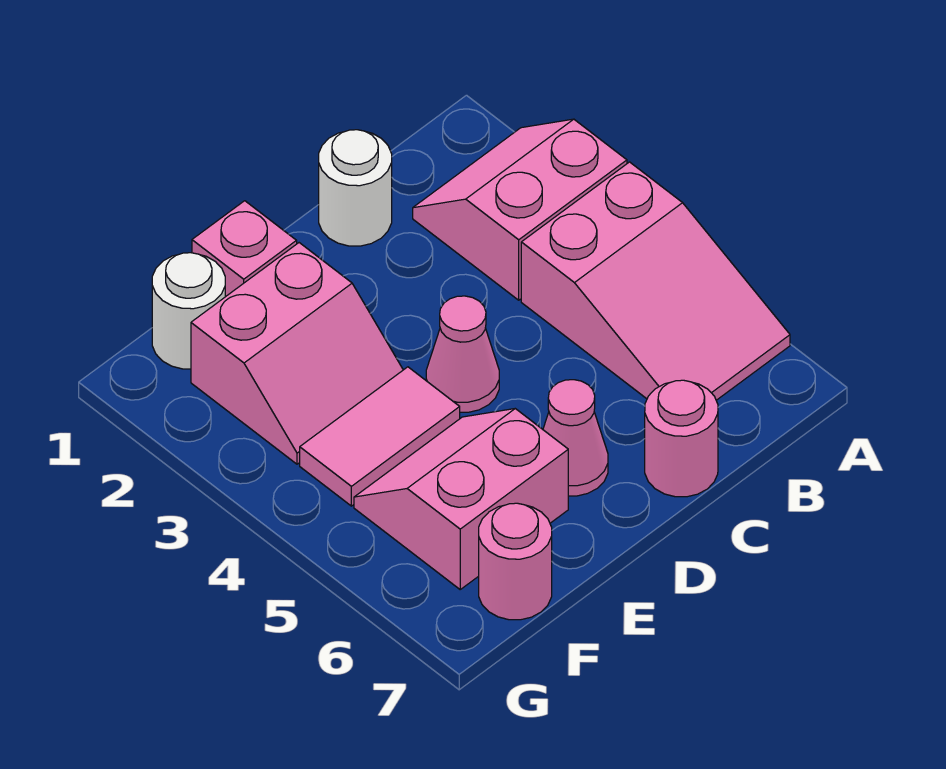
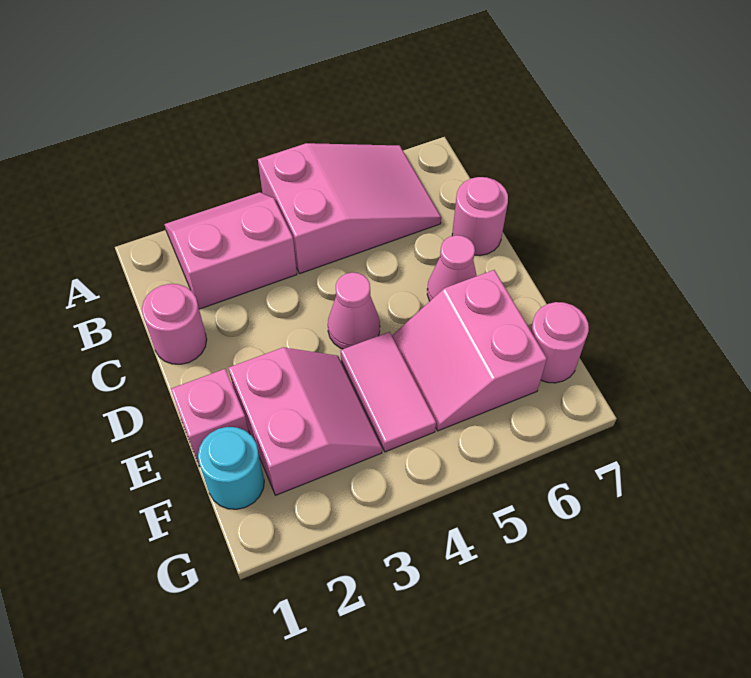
pink slope A2:B3 level 1 top 3 -> pink slope A2:B3 level 1 top B
white round brick C1 level 1 -> pink round brick C1 level 1
white round brick F1 level 1 -> cyan round brick F1 level 1

